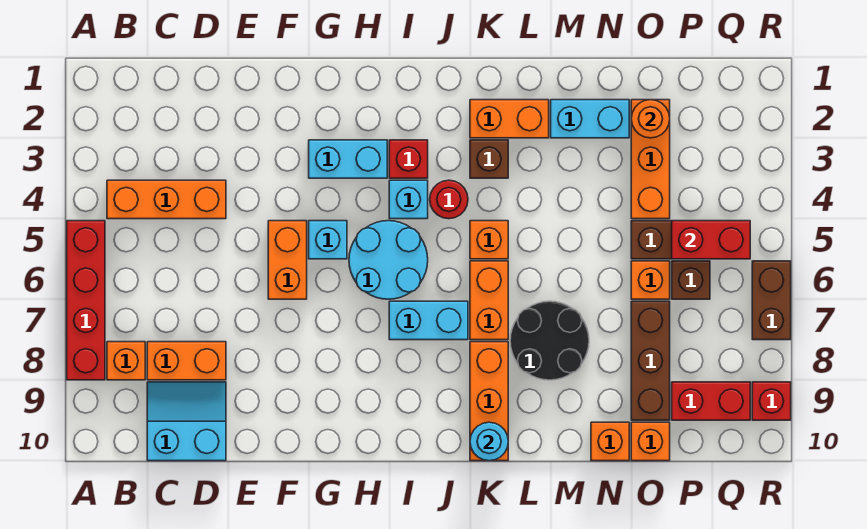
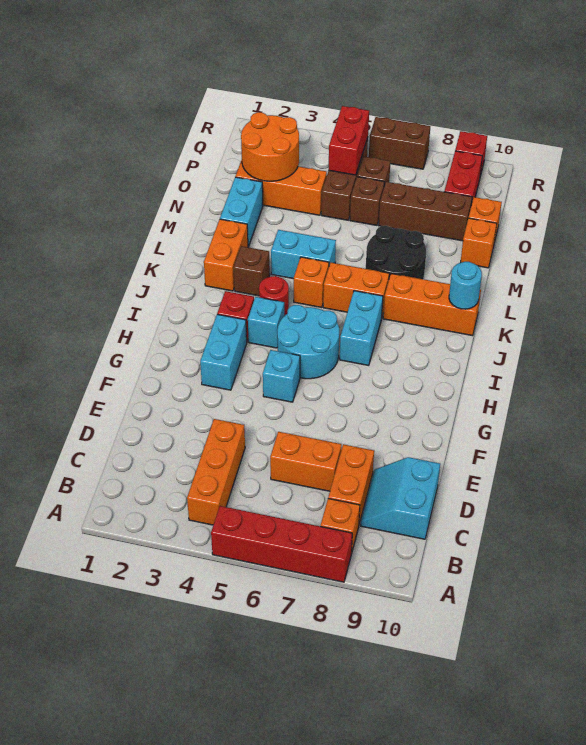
orange brick F5:F6 level 1 -> orange brick D6:D7 level 1
none -> cyan brick L4:L5 level 1
orange round brick O2 level 2 -> orange round brick O2:P3 level 2
orange brick O6 level 1 -> brown brick O6 level 1

